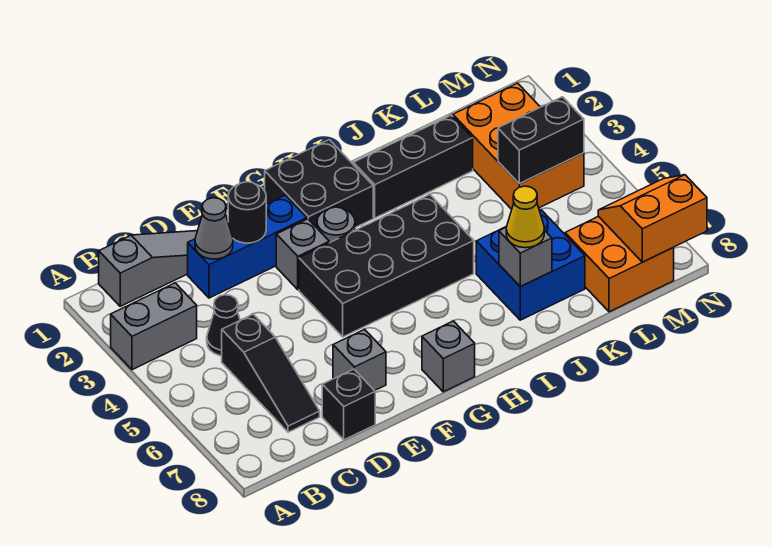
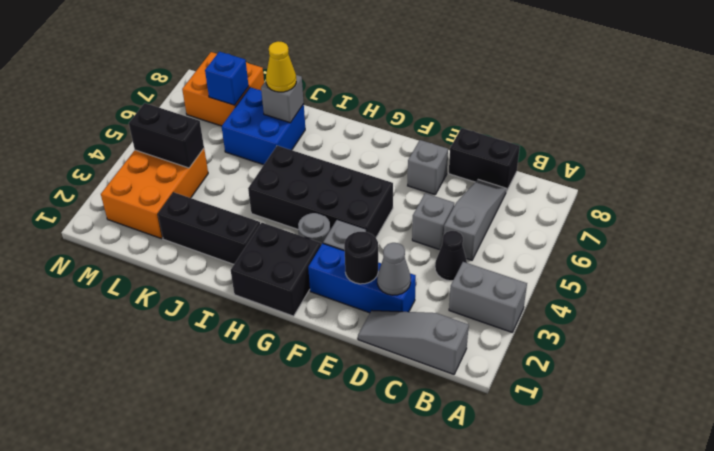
black slope C5:C7 level 1 top 5 -> grey slope C5:C7 level 1 top 5
black brick D8 level 1 -> black brick C8:D8 level 1
grey brick G8 level 1 -> grey brick D5 level 1
none -> blue brick L7 level 2
orange slope M7:N8 level 2 top 8 -> none

